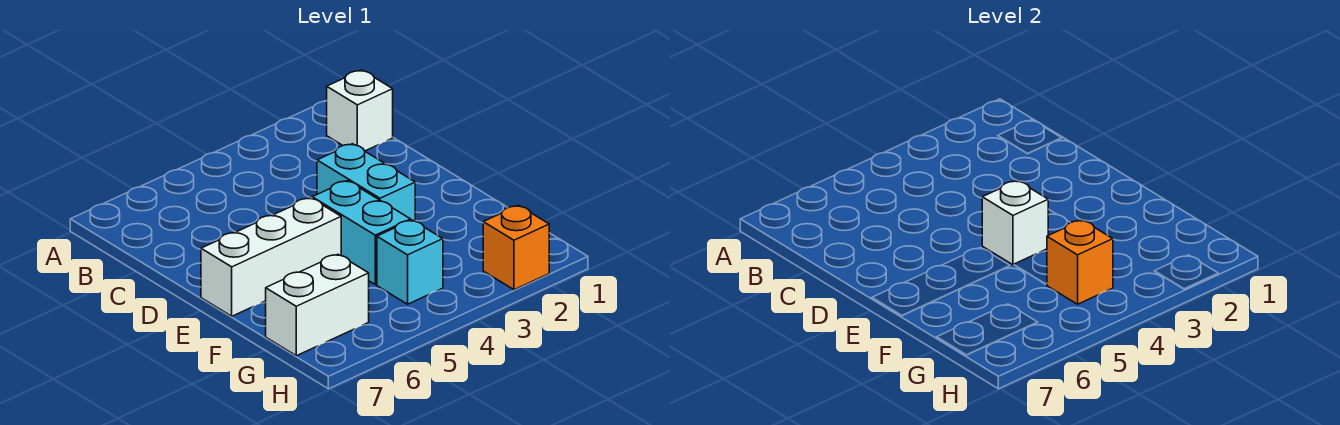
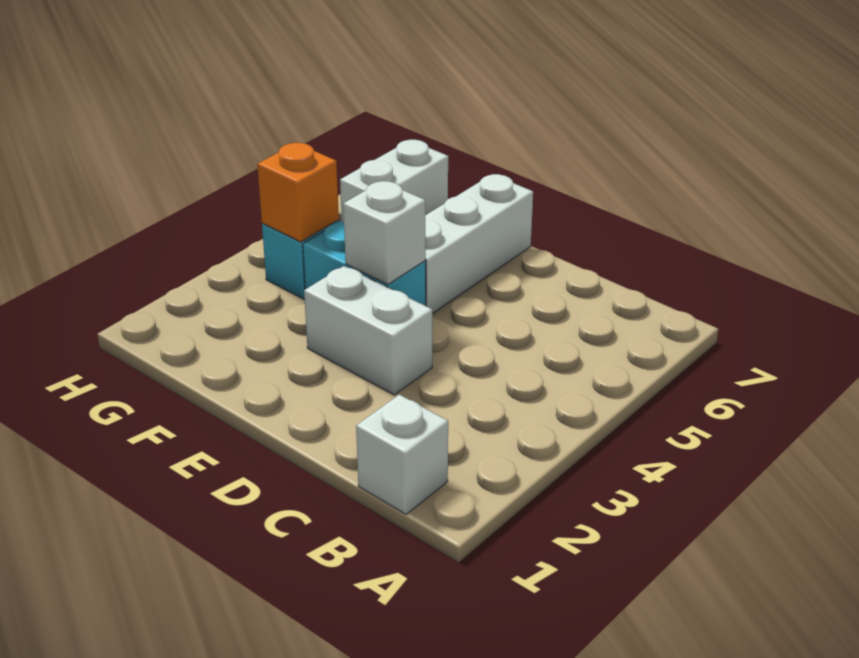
cyan brick D3:E3 level 1 -> white brick D3:E3 level 1
orange brick H2 level 1 -> none

